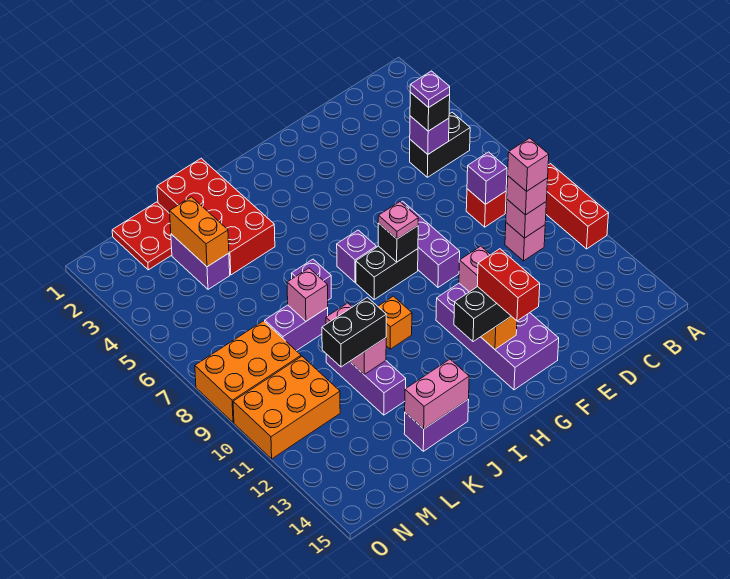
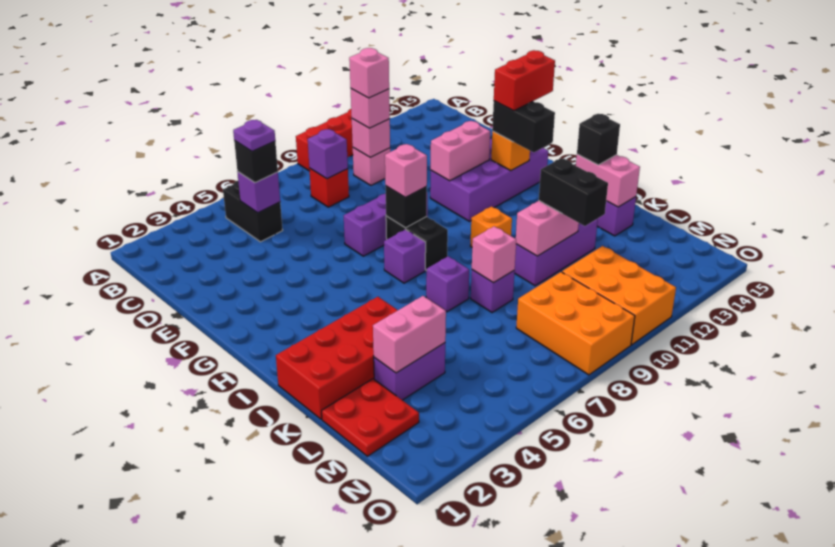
pink plate G8 level 3 -> pink brick G8 level 3
none -> black brick J14 level 3
purple brick K8:L8 level 1 -> purple brick K8 level 1
orange brick L3:L4 level 2 -> pink brick L3:L4 level 2

